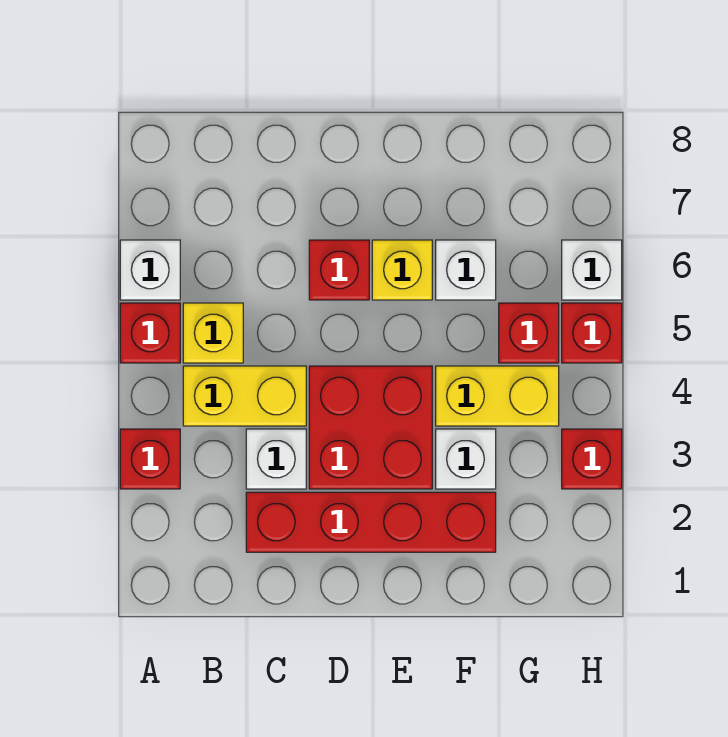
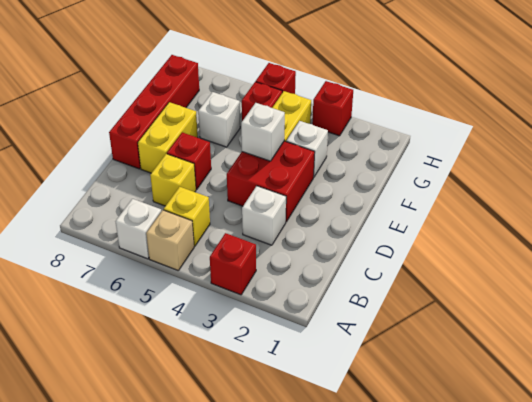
red brick A5 level 1 -> tan brick A5 level 1
yellow brick B4:C4 level 1 -> yellow brick D7:E7 level 1
red brick C2:F2 level 1 -> red brick D8:G8 level 1
yellow brick E6 level 1 -> yellow brick C6 level 1
white brick H6 level 1 -> white brick E4 level 2

